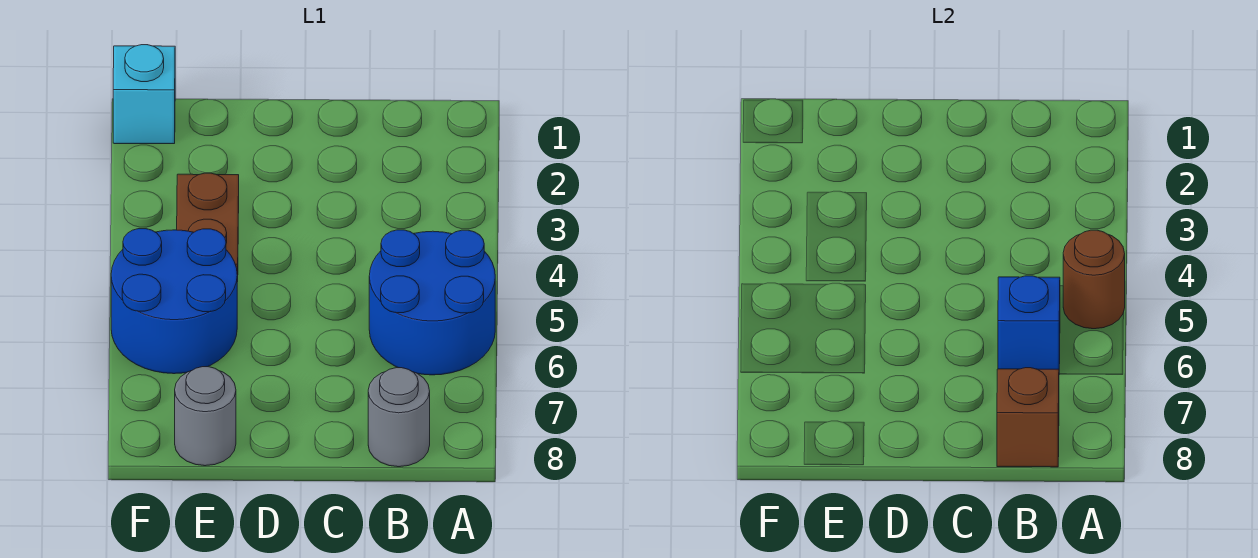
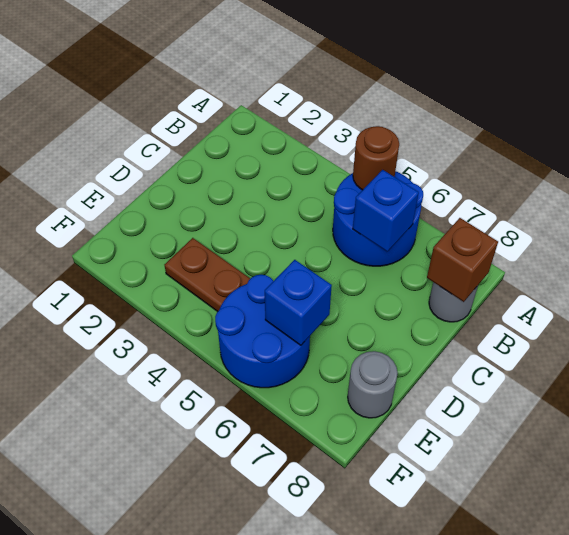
none -> blue brick E6 level 2
cyan brick F1 level 1 -> none

